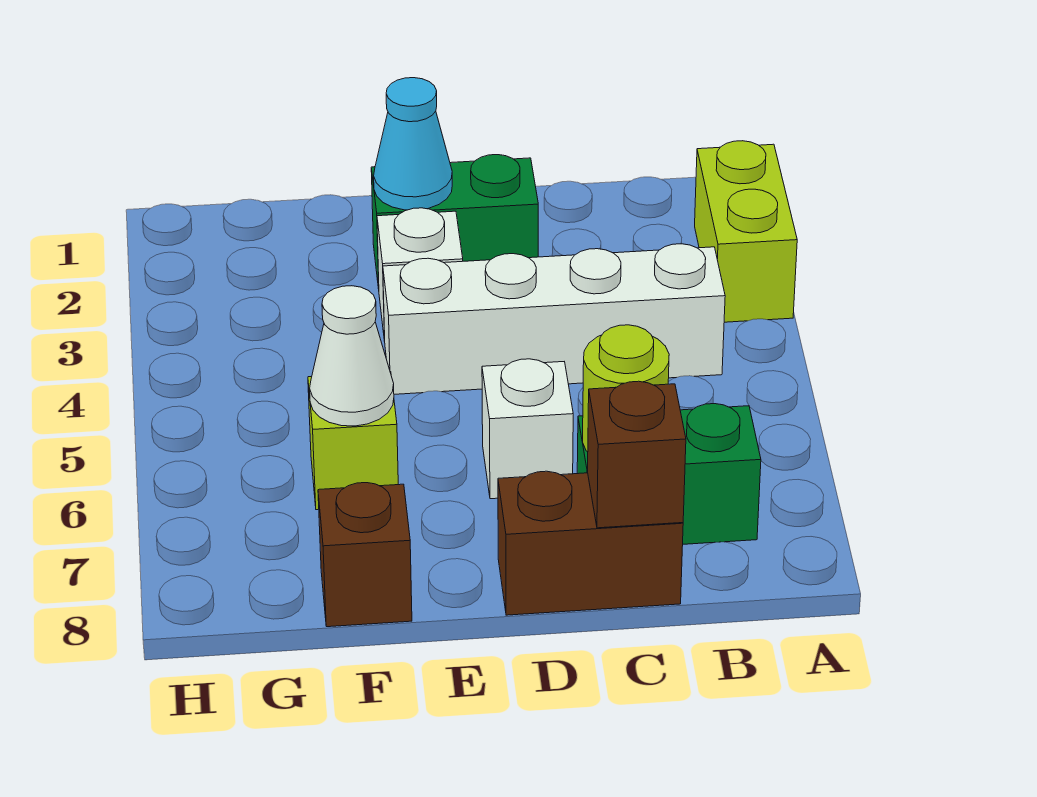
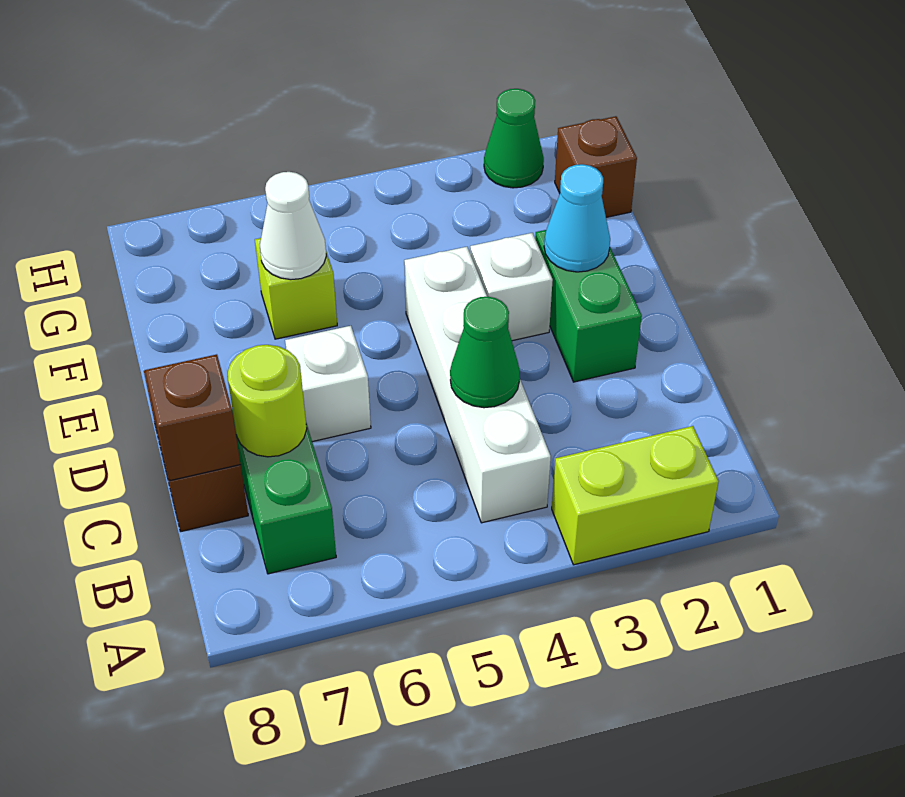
none -> green cone C4 level 2
brown brick F8 level 1 -> brown brick G1 level 1
none -> green cone H2 level 1

